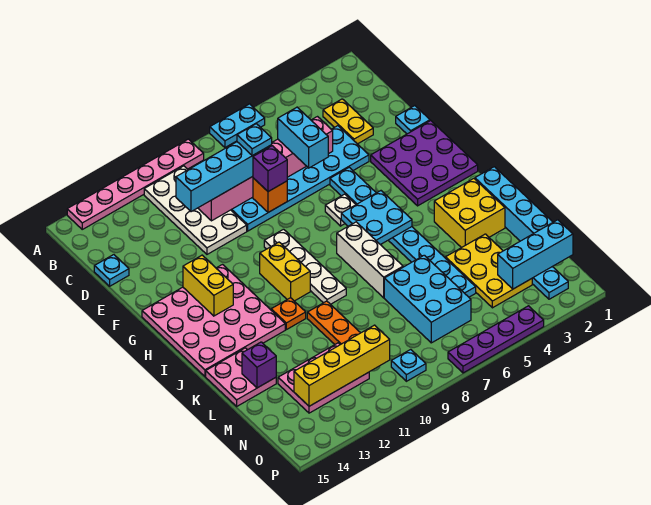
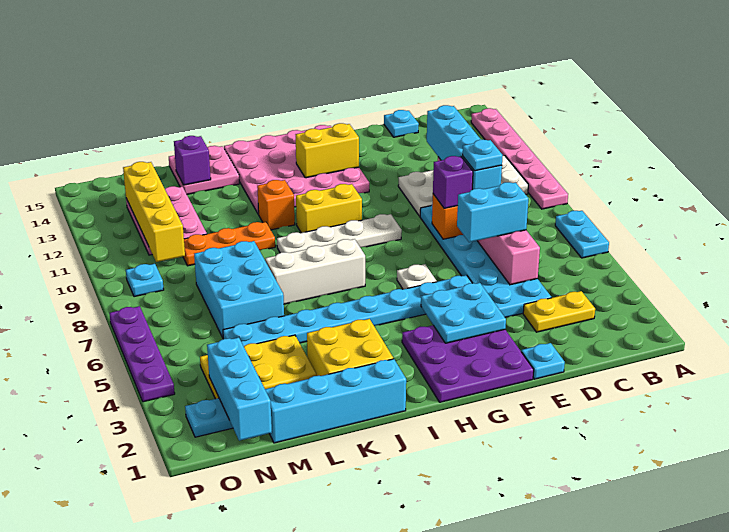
cyan plate H5:I6 level 2 -> cyan plate F3:G4 level 2
orange plate J11 level 1 -> orange brick J11 level 1
cyan brick L6:N7 level 1 -> cyan brick L6:M8 level 1

